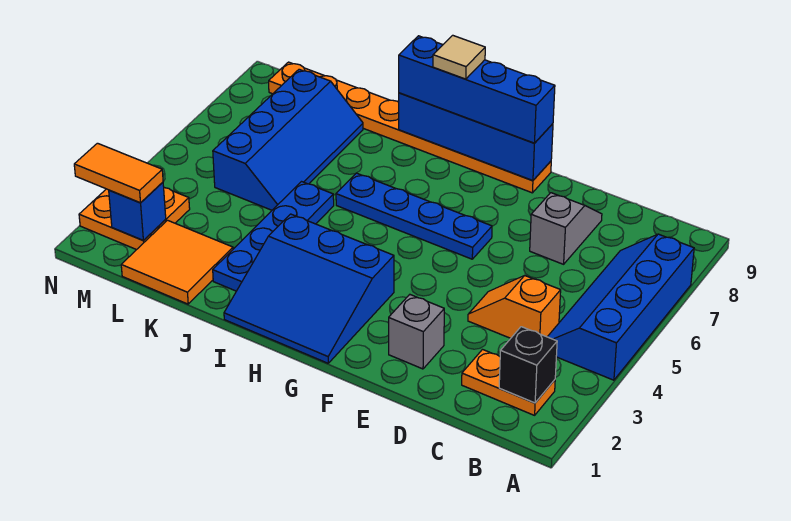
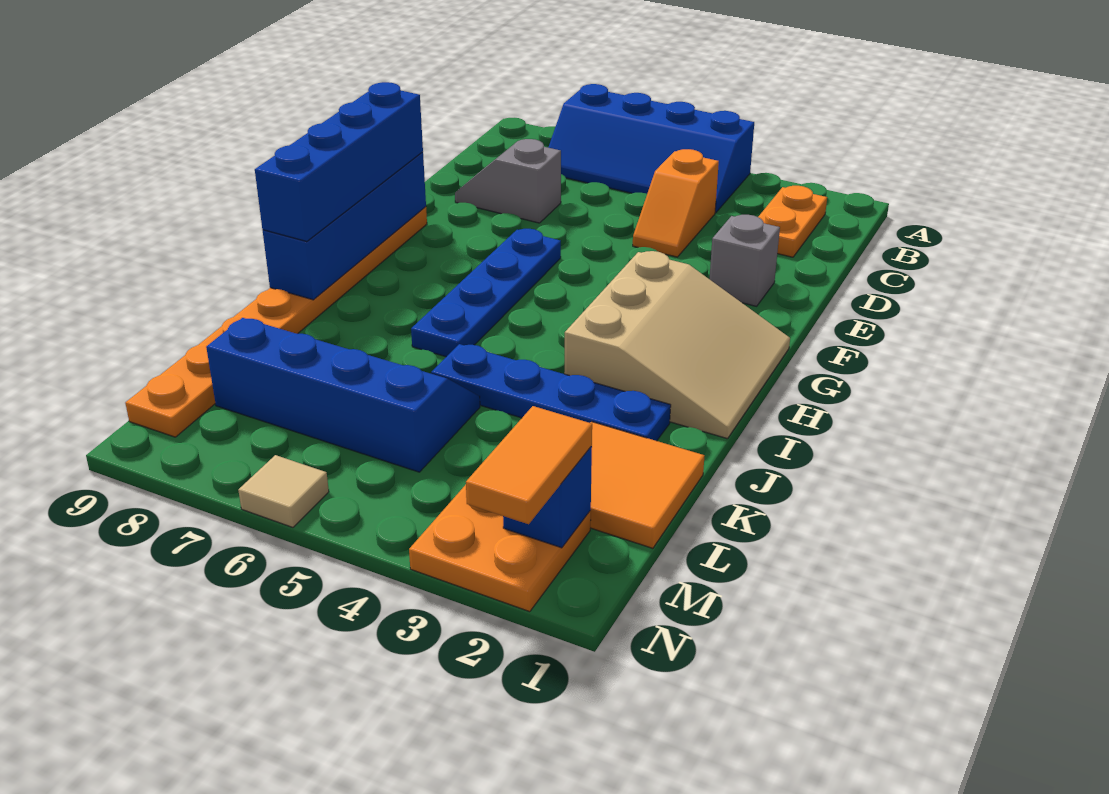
black brick B2 level 2 -> none
blue slope G1:I3 level 1 top 3 -> tan slope G1:I3 level 1 top 3
tan tile H9 level 4 -> tan tile N6 level 1

